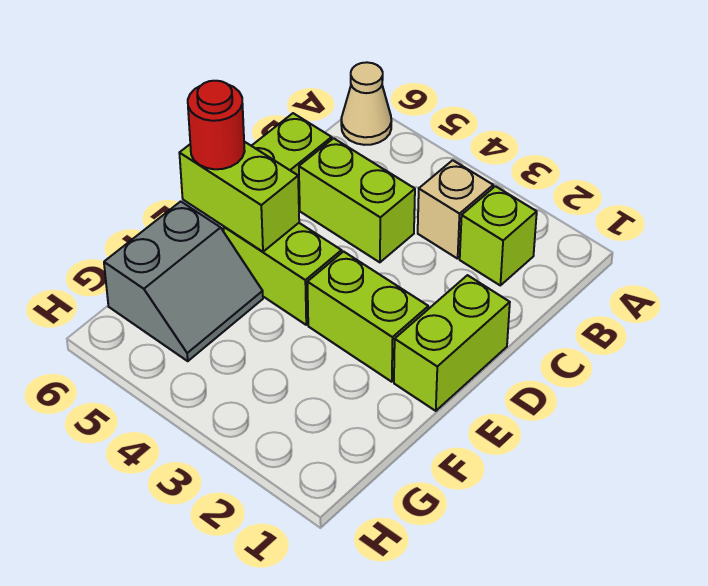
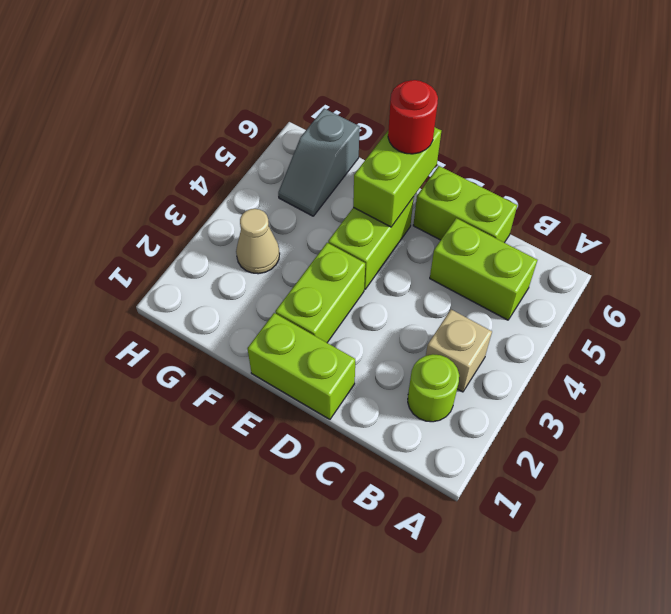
tan cone A6 level 1 -> tan cone G3 level 1
lime brick B2 level 1 -> lime round brick B2 level 1
lime brick C4:C5 level 1 -> lime brick B5:C5 level 1
grey slope F5:G6 level 1 top 6 -> grey slope G5:G6 level 1 top 6

